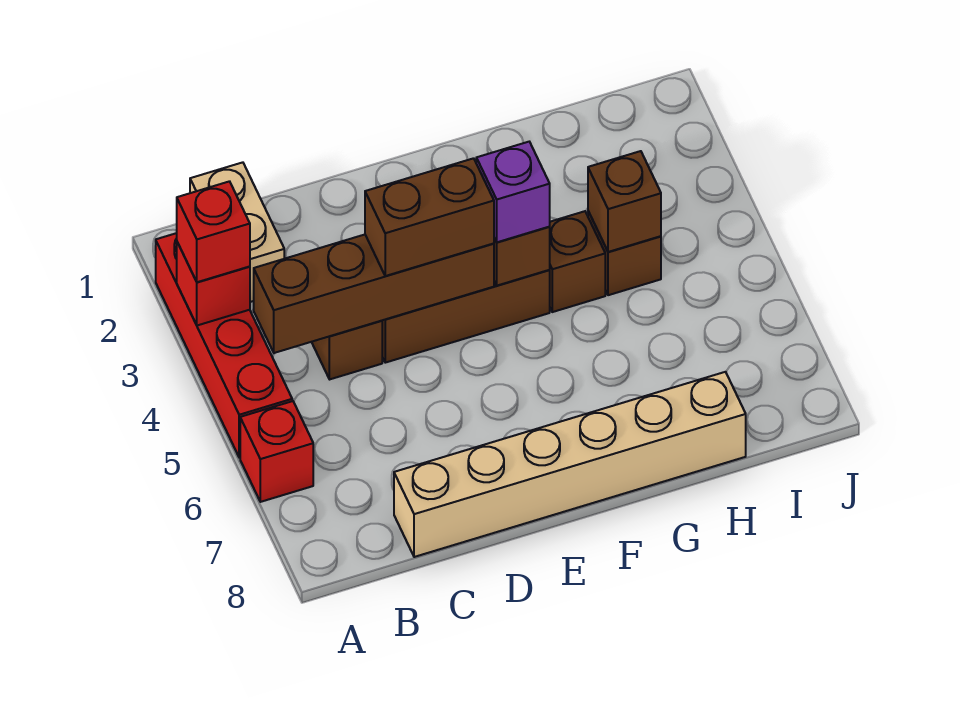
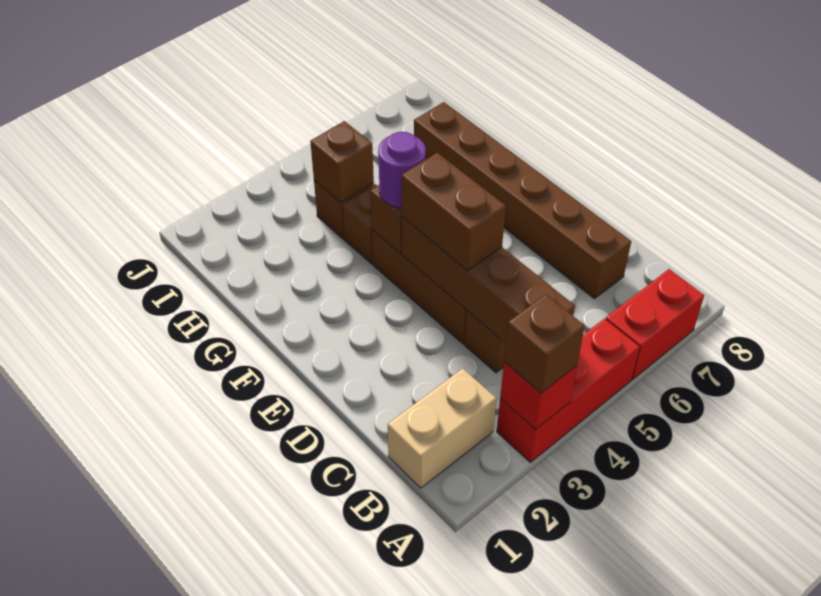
red brick A2:A5 level 1 -> red brick A3:A5 level 1
red brick A3 level 3 -> brown brick A3 level 3
red brick A6 level 1 -> red brick A6:A7 level 1
none -> brown brick C7:H7 level 1
tan brick C8:H8 level 1 -> none
purple brick F4 level 3 -> purple round brick F4 level 3

